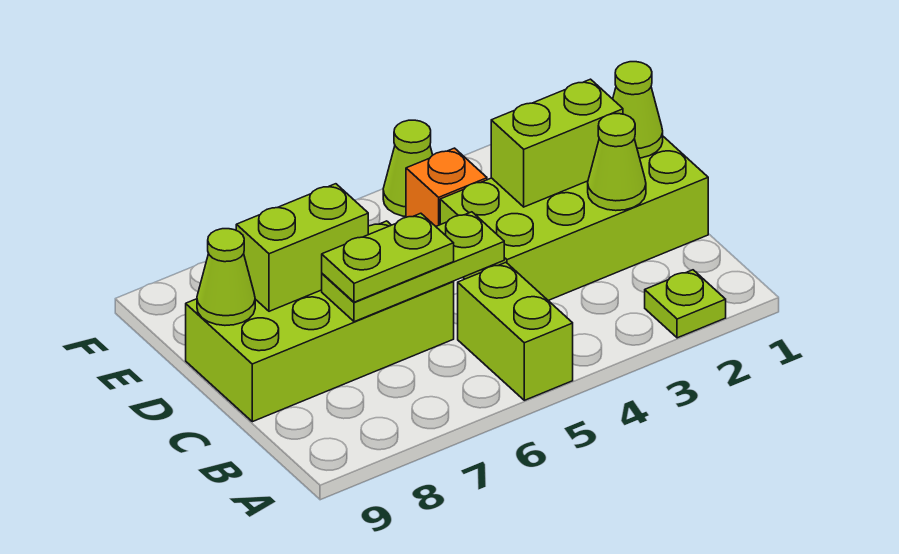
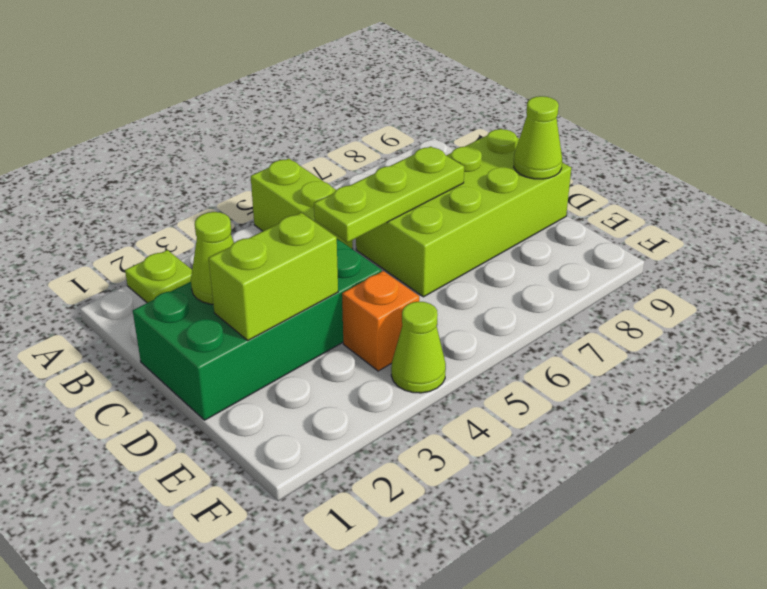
lime brick C1:D4 level 1 -> green brick C1:D4 level 1
lime plate C6:C7 level 3 -> none
lime cone D1 level 2 -> none
lime brick D7:D8 level 2 -> none

